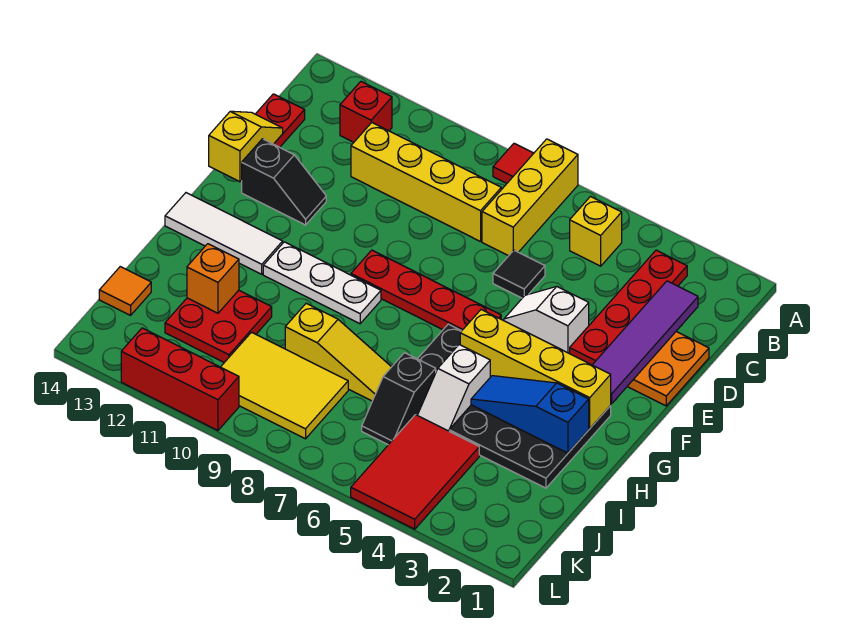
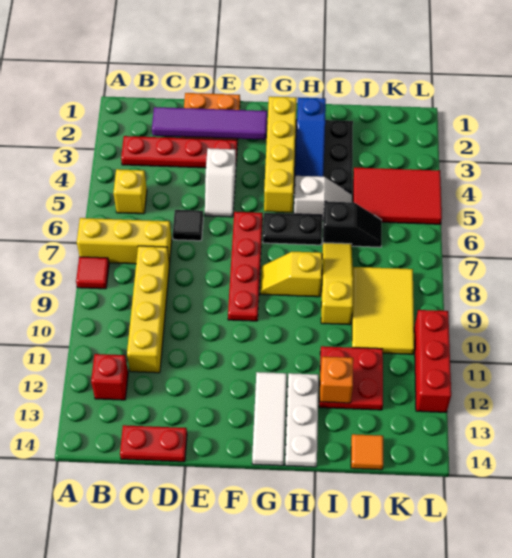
yellow slope D14:E14 level 2 top E -> yellow slope G8:H8 level 1 top H
black slope E12:E13 level 1 top 13 -> none
white plate G9:G11 level 1 -> white plate H12:H14 level 1

